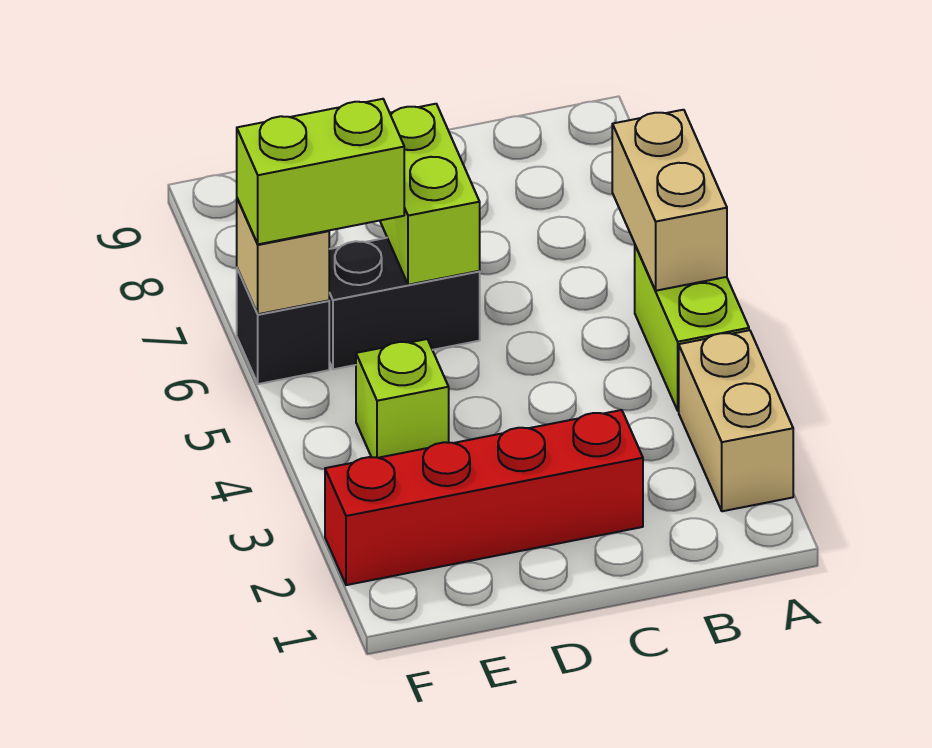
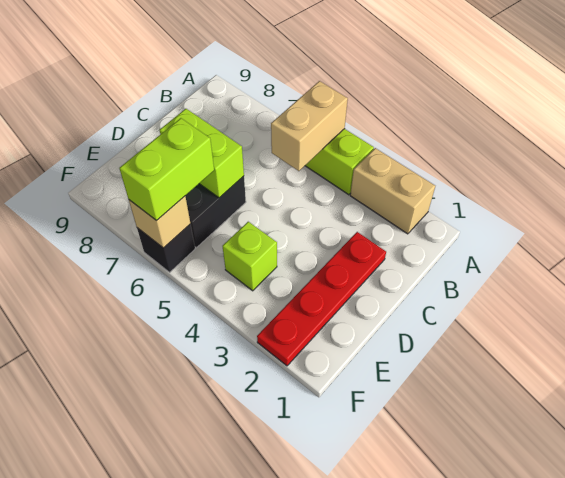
tan brick A5:A6 level 2 -> tan brick A5:B5 level 2
red brick C2:F2 level 1 -> red plate C2:F2 level 1

